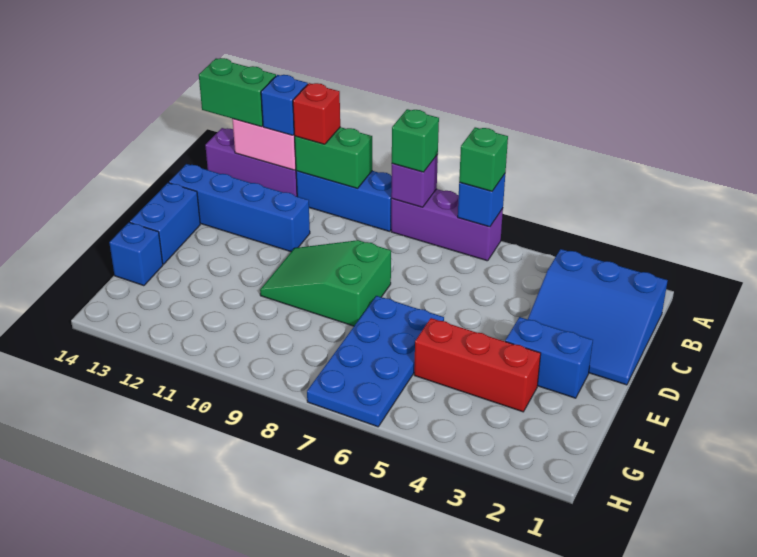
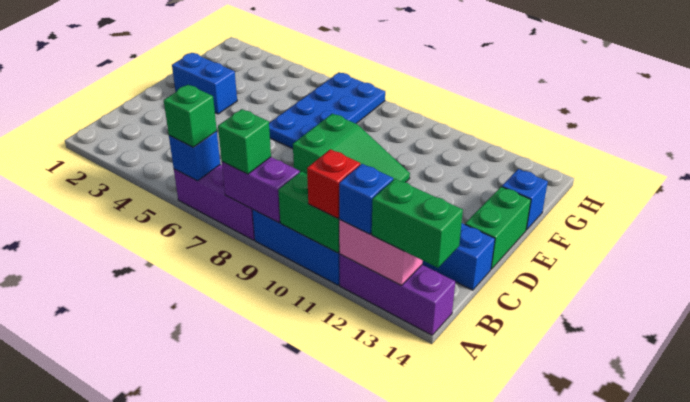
purple brick A8 level 2 -> purple brick A8:A9 level 2
blue slope B1:D3 level 1 top B -> none
blue brick D14:E14 level 1 -> green brick D14:E14 level 1
red brick F3:F5 level 1 -> none

